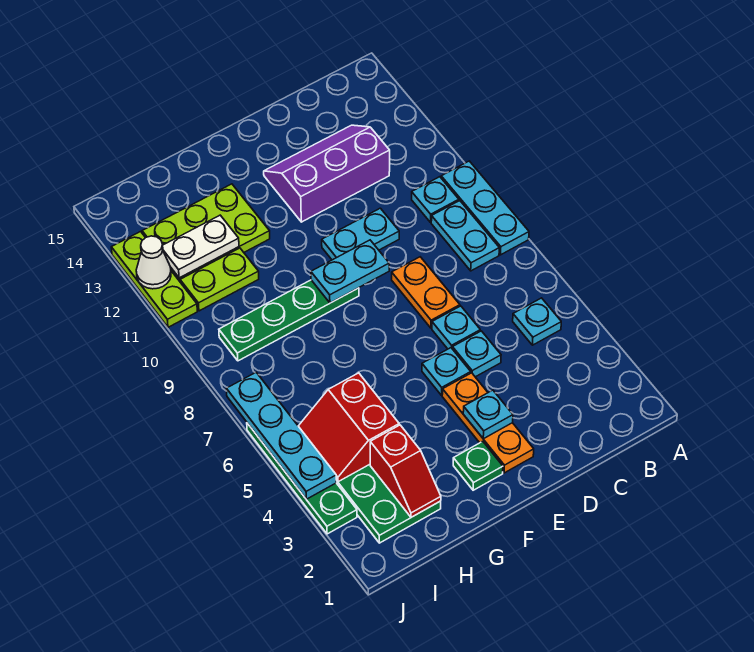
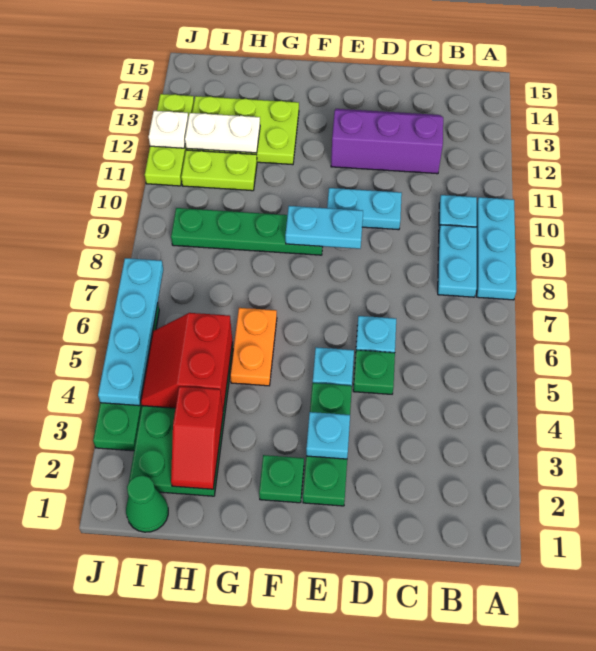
cyan plate B5 level 1 -> none
cyan plate D5 level 1 -> green plate D5 level 1
orange plate D7:D8 level 1 -> orange plate G5:G6 level 1
orange plate E2:E4 level 1 -> green plate E2:E4 level 1
none -> green cone I1 level 1
white cone J12 level 2 -> white plate J12 level 2

